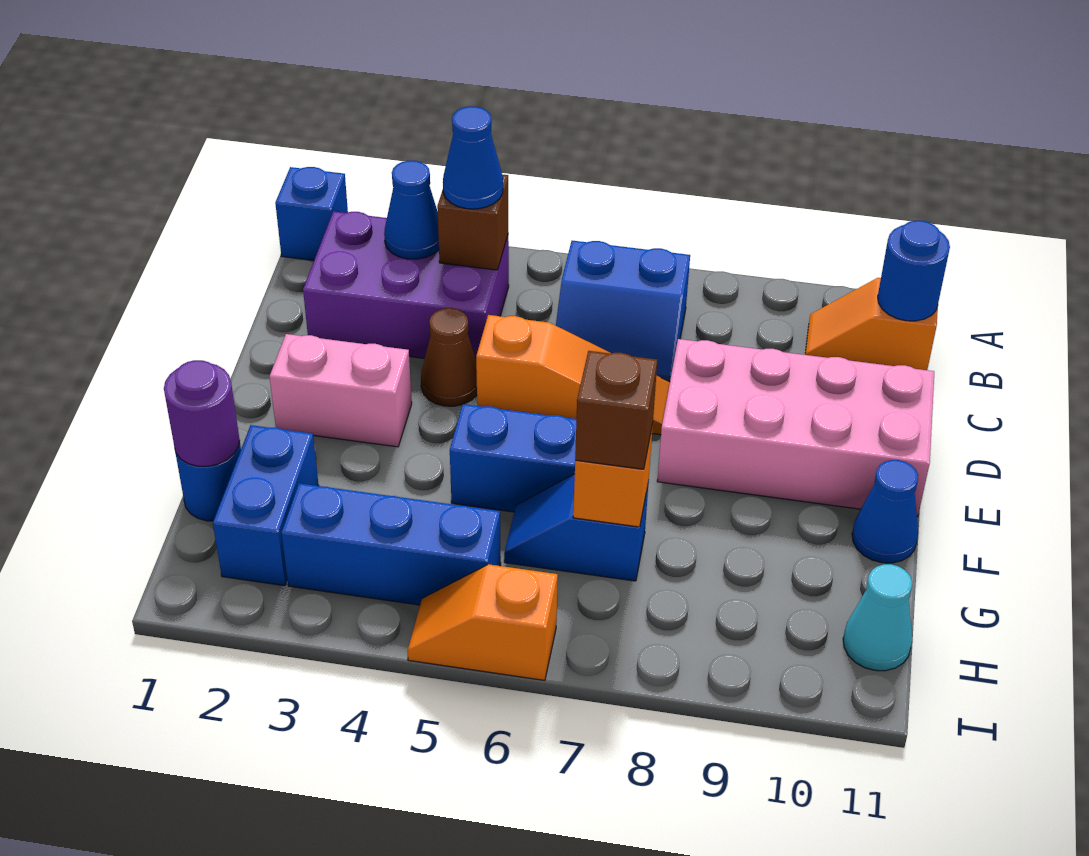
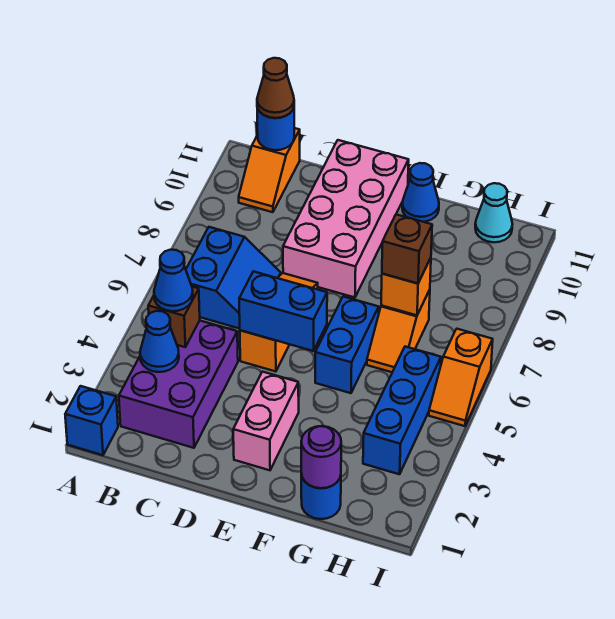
brown cone D4 level 1 -> brown cone B11 level 3
blue brick G2:H2 level 1 -> blue brick D5:E5 level 2
blue slope G6:G7 level 1 top 7 -> orange slope G6:G7 level 1 top 7

